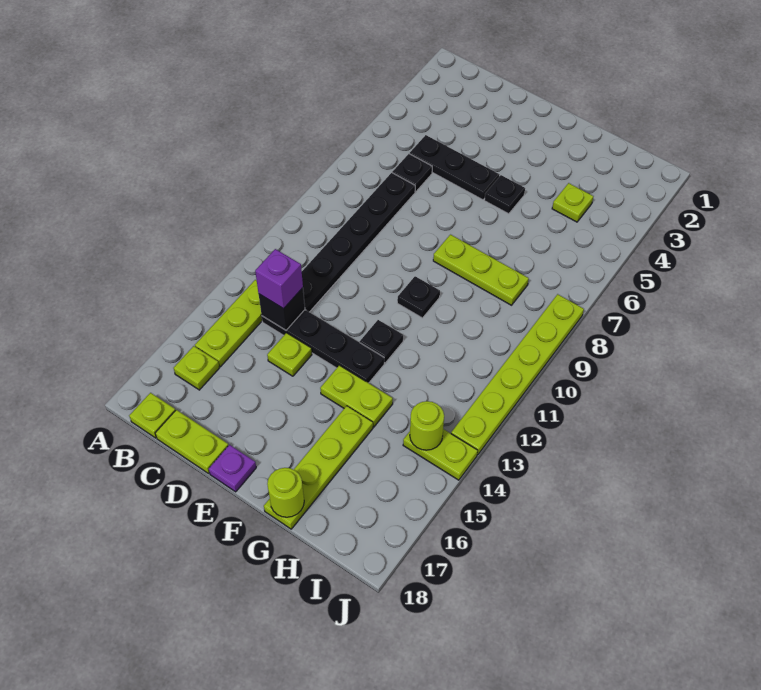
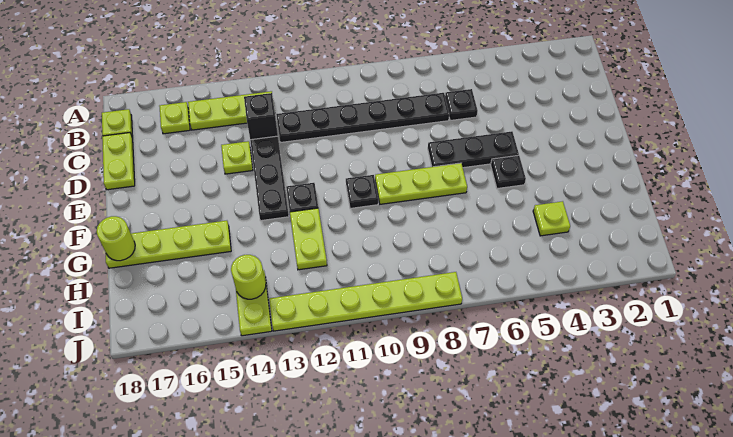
black plate C5:E5 level 1 -> black plate E5:E7 level 1
purple brick C13 level 3 -> none
purple plate E18 level 1 -> none
lime plate F8:H8 level 1 -> lime plate F7:F9 level 1
lime plate F14:G14 level 1 -> lime plate G12:H12 level 1

